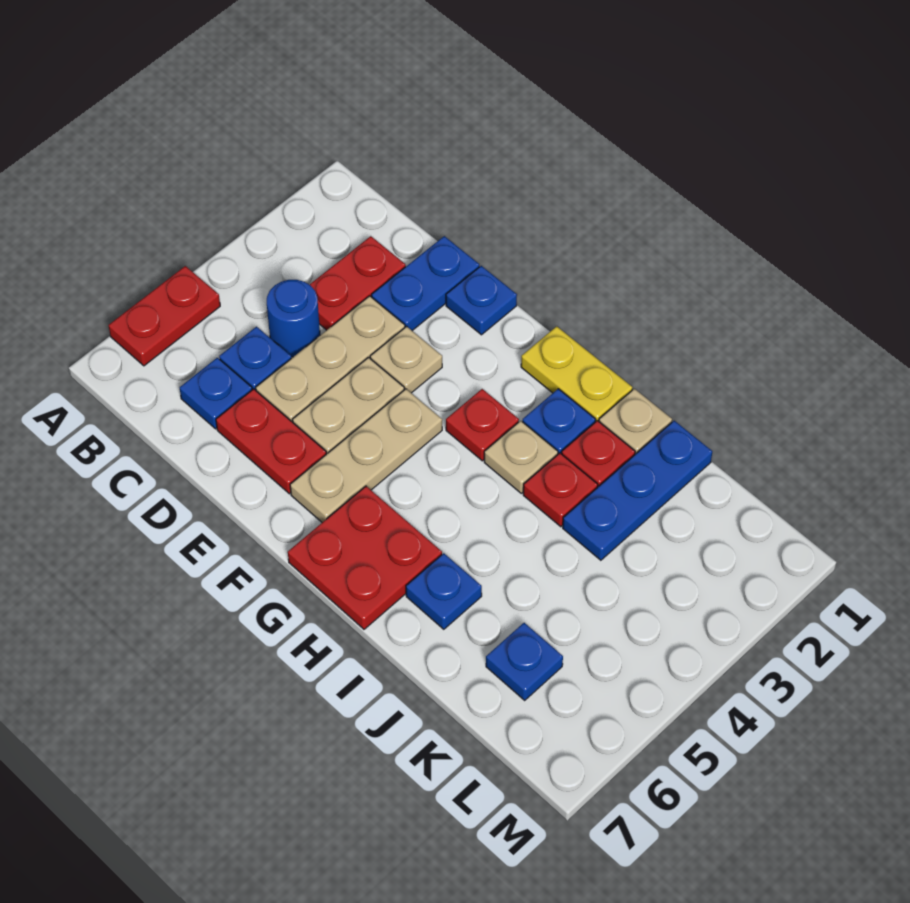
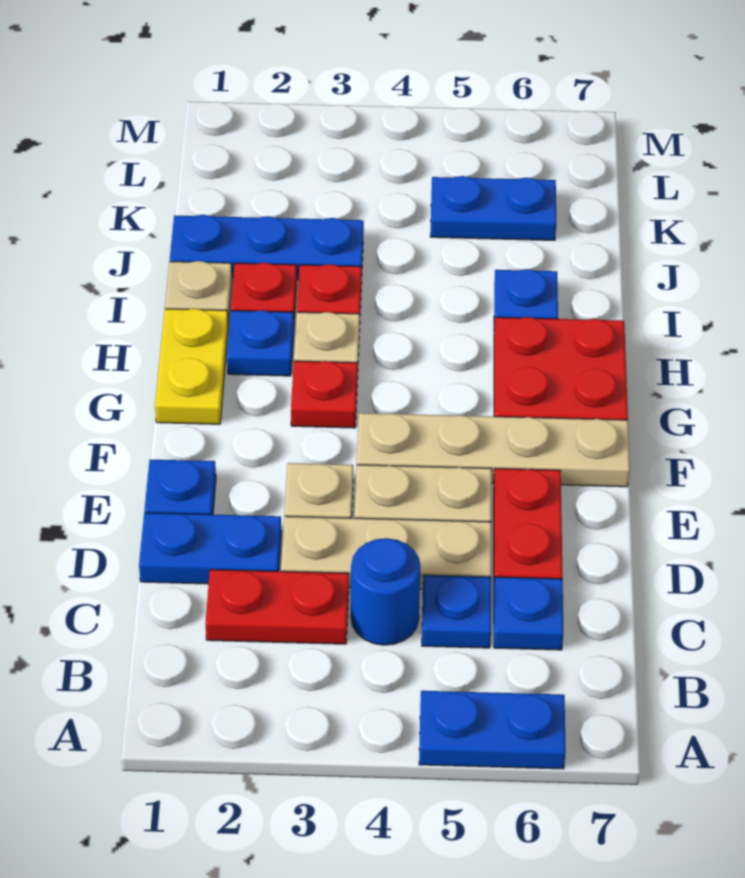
red plate A5:A6 level 1 -> blue plate A5:A6 level 1
tan plate F4:F6 level 1 -> tan plate F4:F7 level 1
blue plate K6 level 1 -> blue plate K5:K6 level 1

